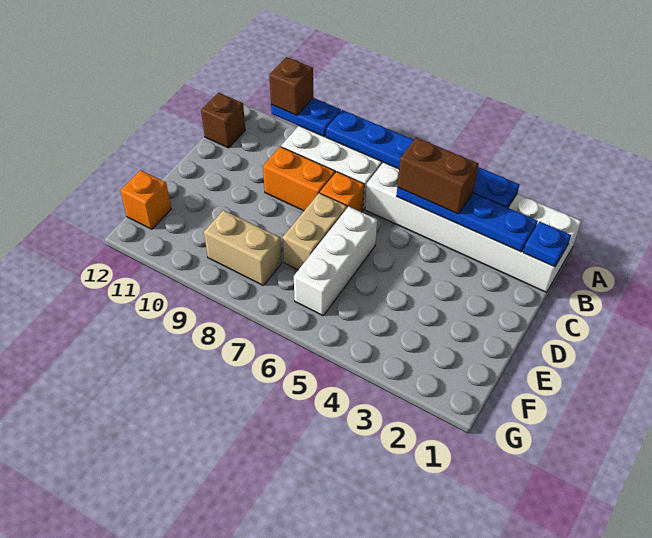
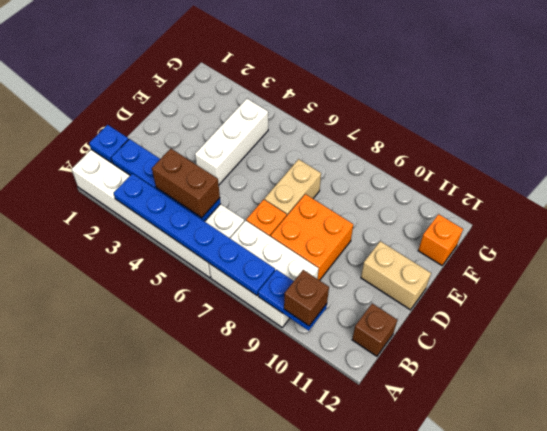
orange brick C8:C9 level 1 -> orange brick C8:D9 level 1
white brick D6:F6 level 1 -> white brick D4:F4 level 1
tan brick F8:F9 level 1 -> tan brick D11:D12 level 1

